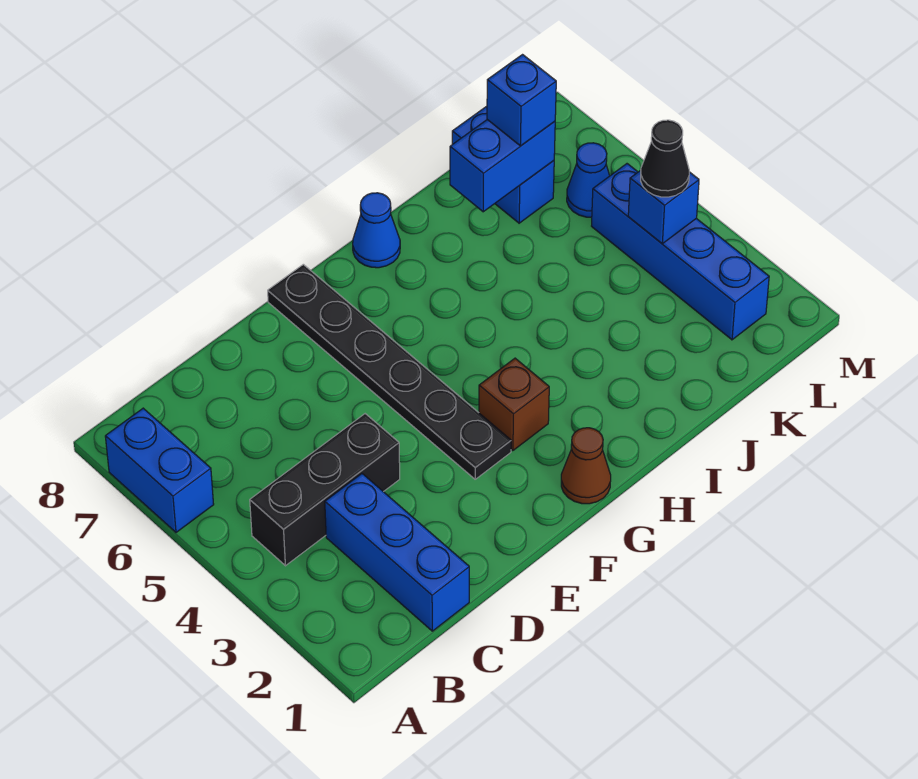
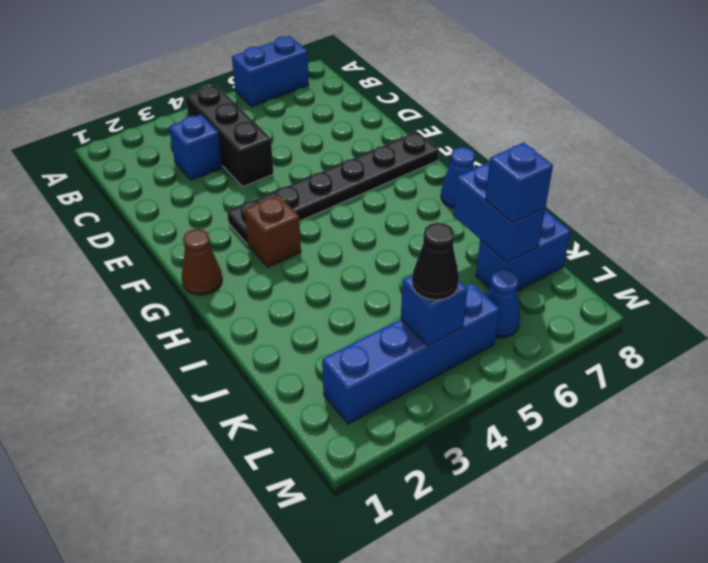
blue brick C1:C3 level 1 -> blue brick C3 level 1

